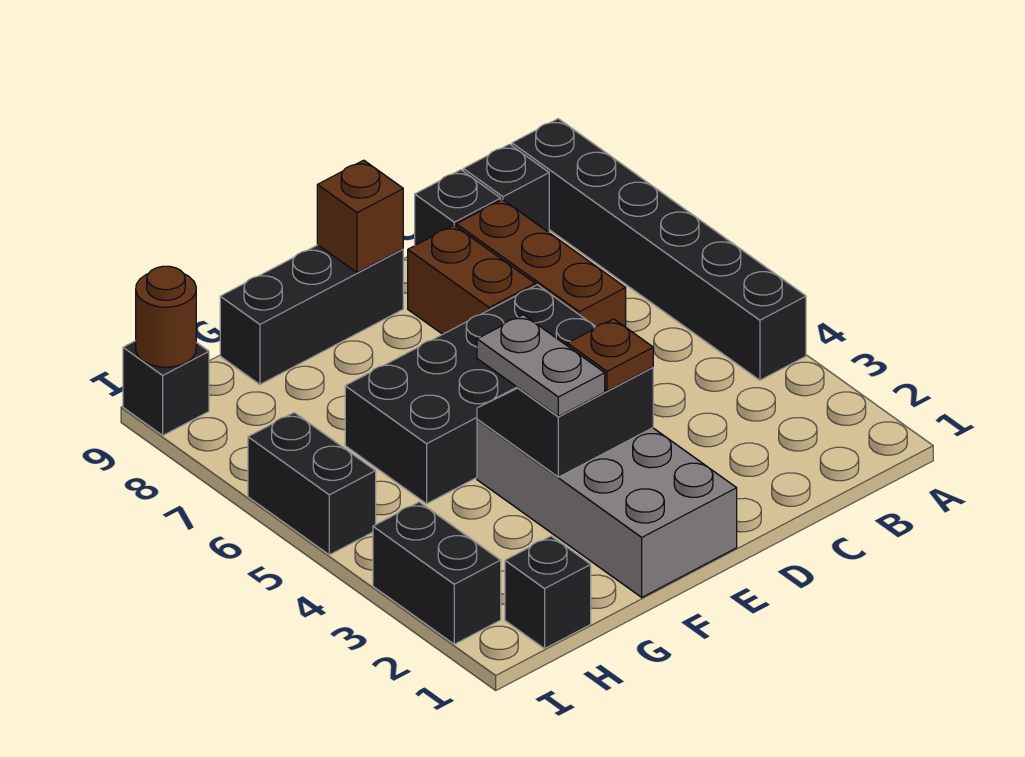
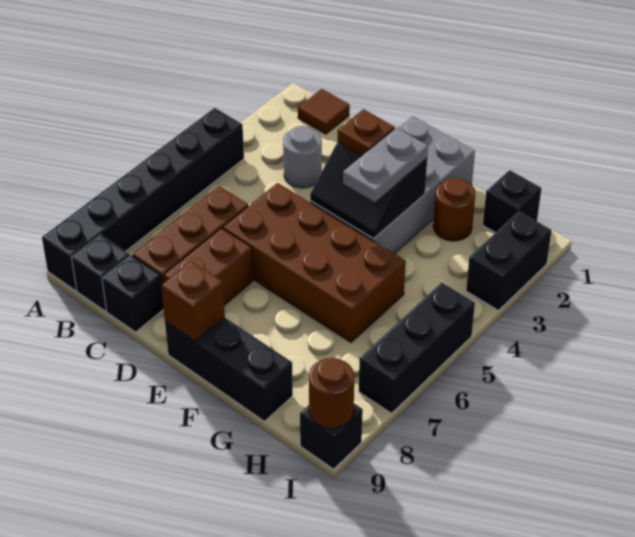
none -> brown tile B1 level 1
none -> grey round brick C3 level 1
black brick D5:G6 level 1 -> brown brick D5:G6 level 1
none -> brown round brick G2 level 1
black brick I5:I6 level 1 -> black brick I5:I7 level 1

